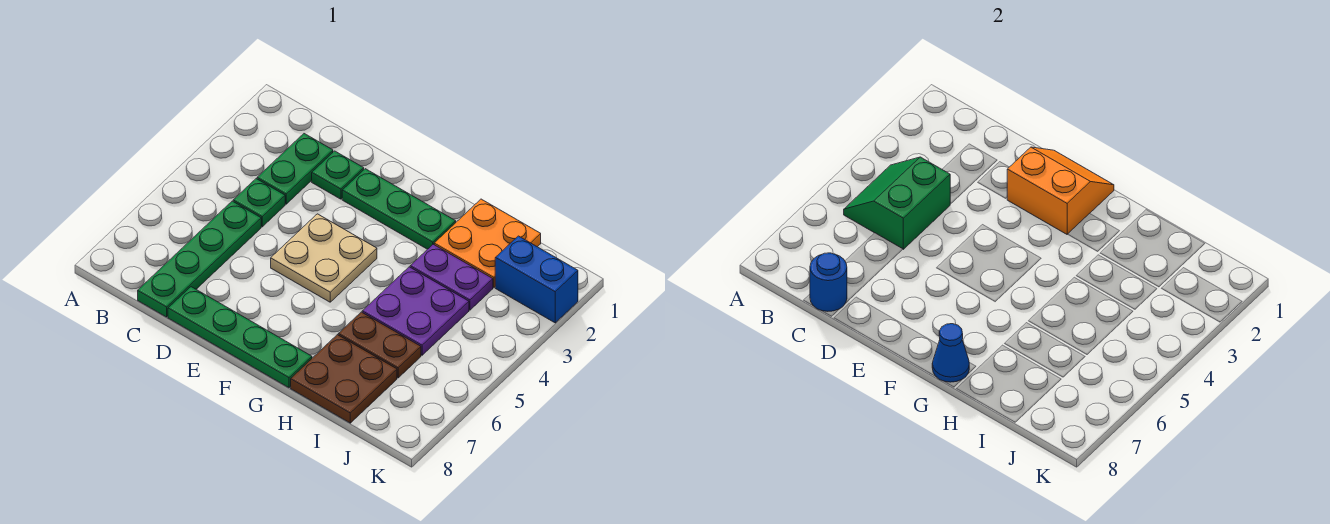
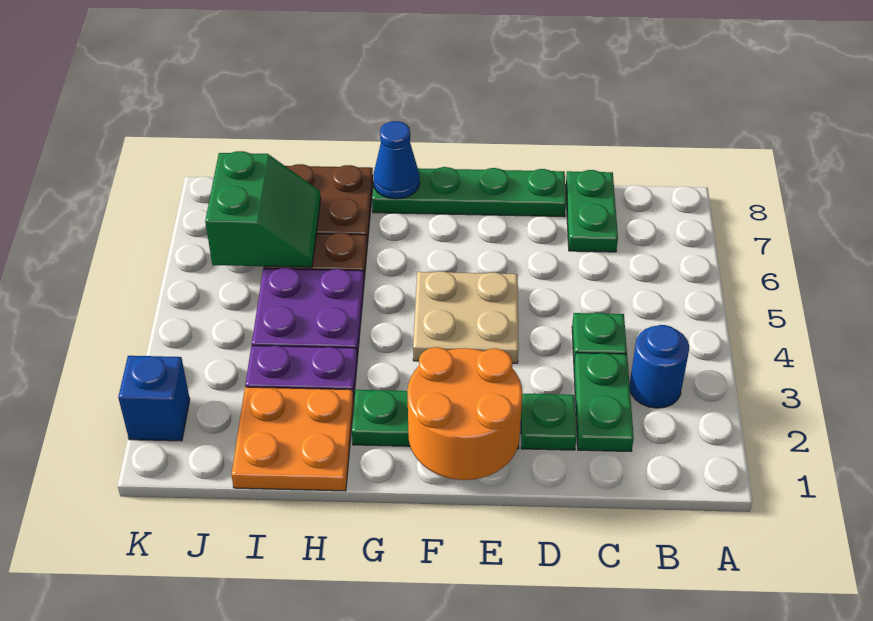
green slope B4:C5 level 2 top C -> green slope I6:J7 level 2 top J
green plate C5:C8 level 1 -> green plate C7:C8 level 1
blue round brick C8 level 2 -> blue round brick B3 level 1
orange slope E1:F2 level 2 top 2 -> orange round brick E1:F2 level 2
blue brick J2:K2 level 1 -> blue brick K2 level 1

